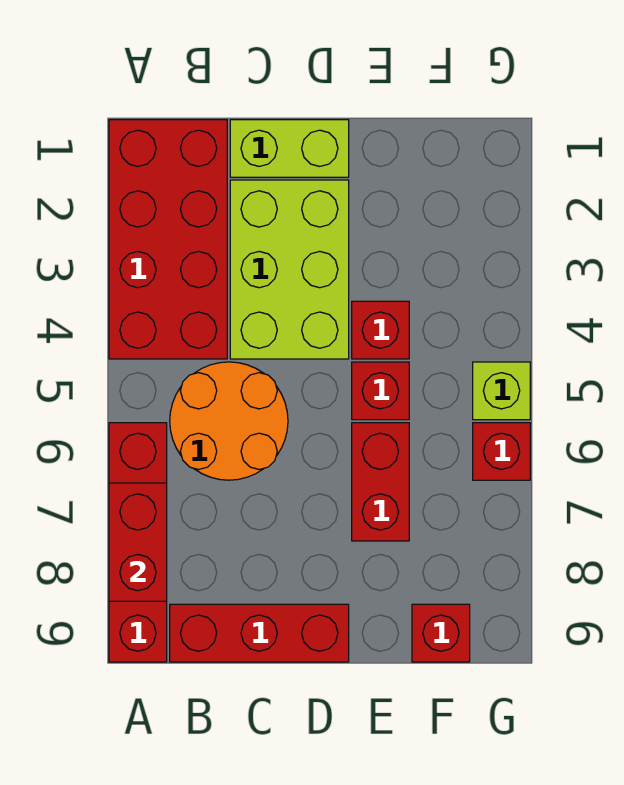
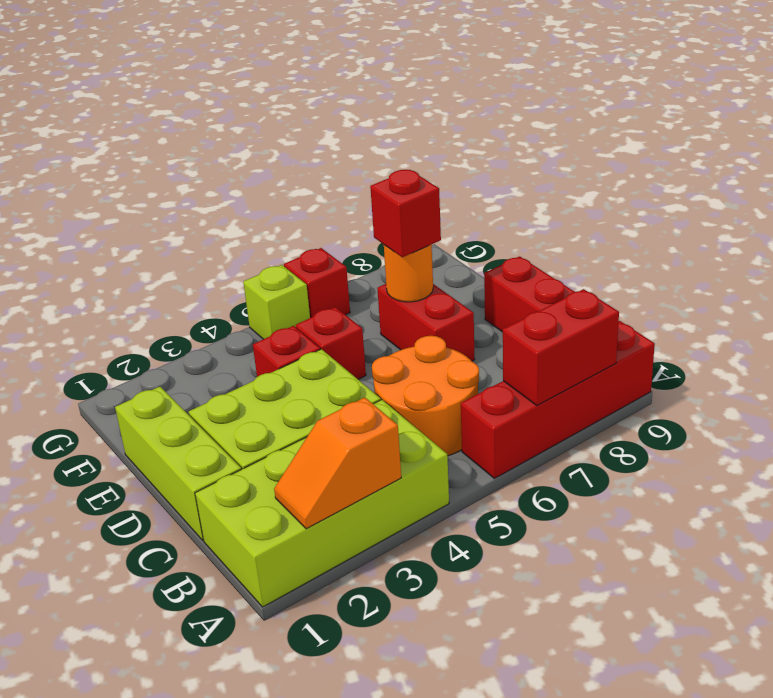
red brick A1:B4 level 1 -> lime brick A1:B4 level 1
none -> orange slope A2:A3 level 2 top 3
lime brick C1:D1 level 1 -> lime brick C1:E1 level 1
red brick E6:E7 level 1 -> red brick D7:E7 level 1
none -> orange round brick E7 level 2
red brick F9 level 1 -> red brick E7 level 3

